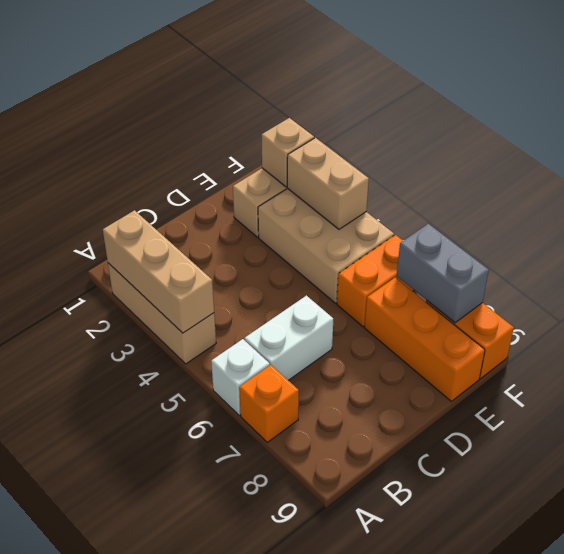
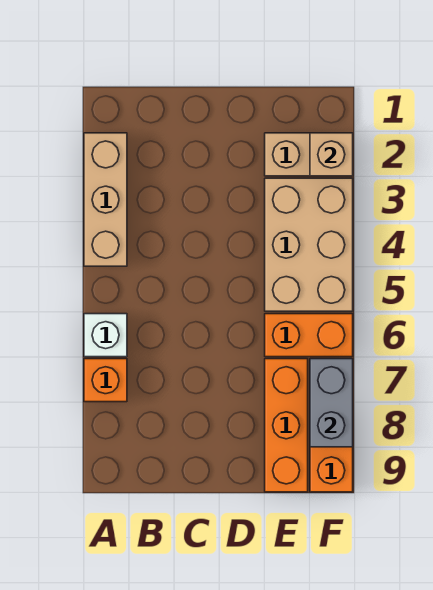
tan brick A2:A4 level 2 -> none
white brick B6:C6 level 1 -> none
tan brick F3:F4 level 2 -> none

